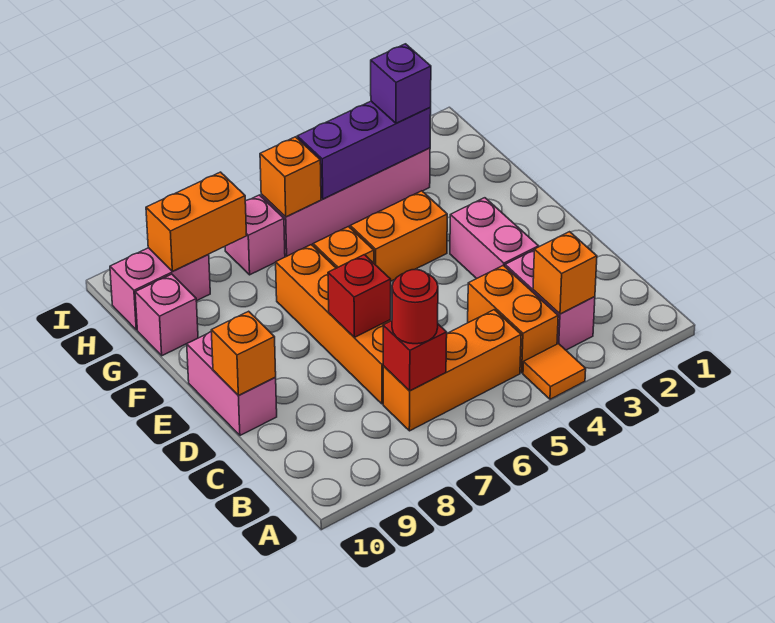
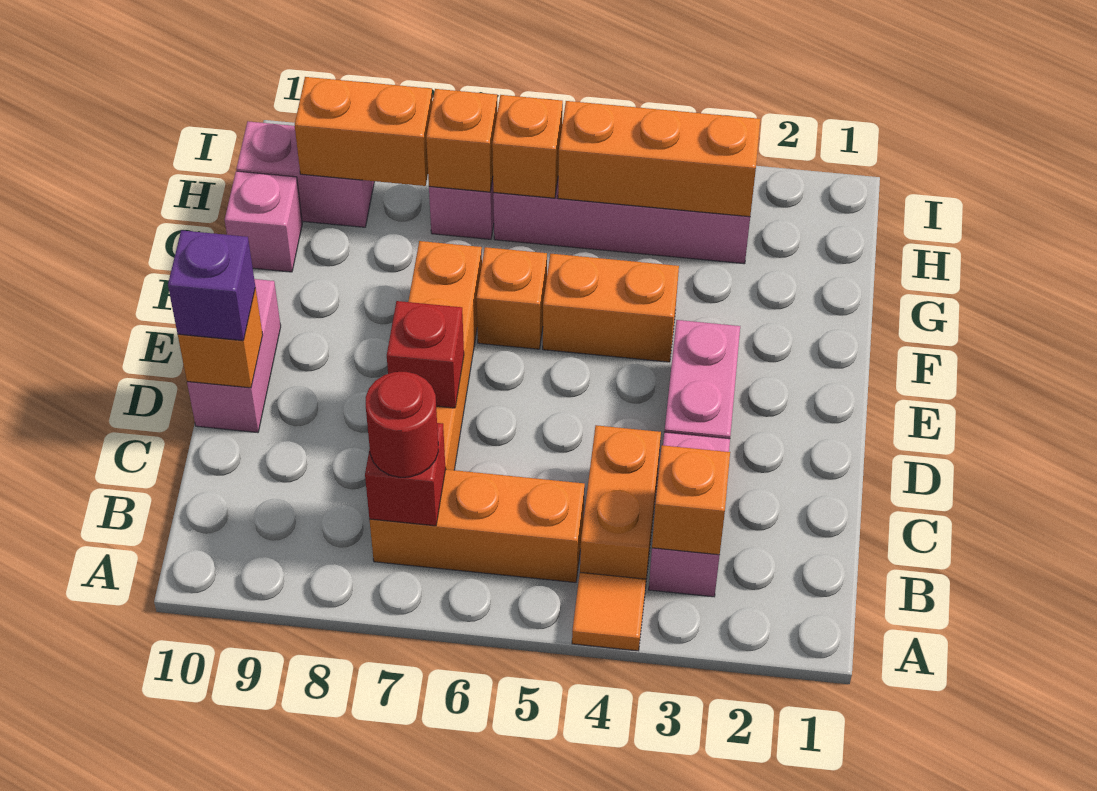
purple brick H3:H5 level 2 -> orange brick H3:H5 level 2
purple brick H3 level 3 -> purple brick D10 level 3
none -> orange brick H7 level 2

